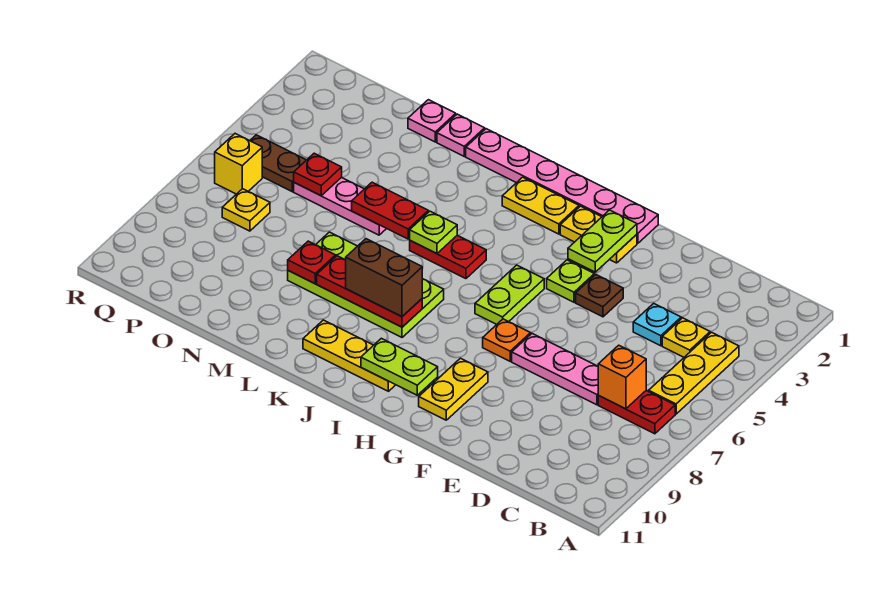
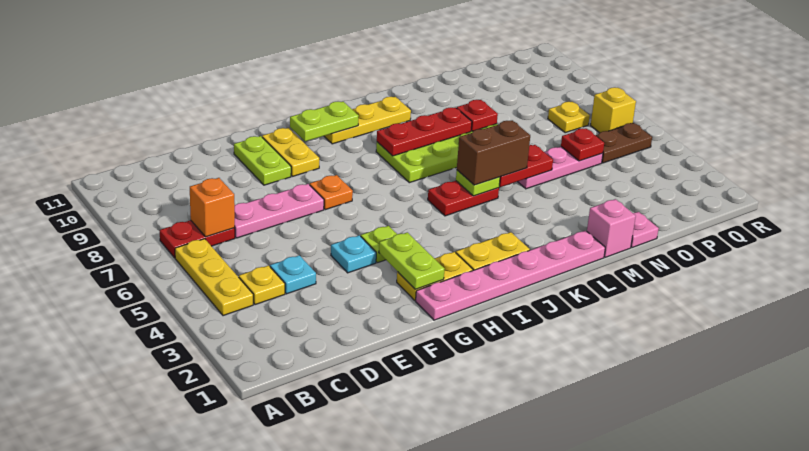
brown plate F4 level 1 -> cyan plate F4 level 1
lime plate H5:H6 level 1 -> lime plate F9:F10 level 1
brown brick J8:K8 level 3 -> brown brick K5:L5 level 3
pink plate M1 level 1 -> pink brick M1 level 1

